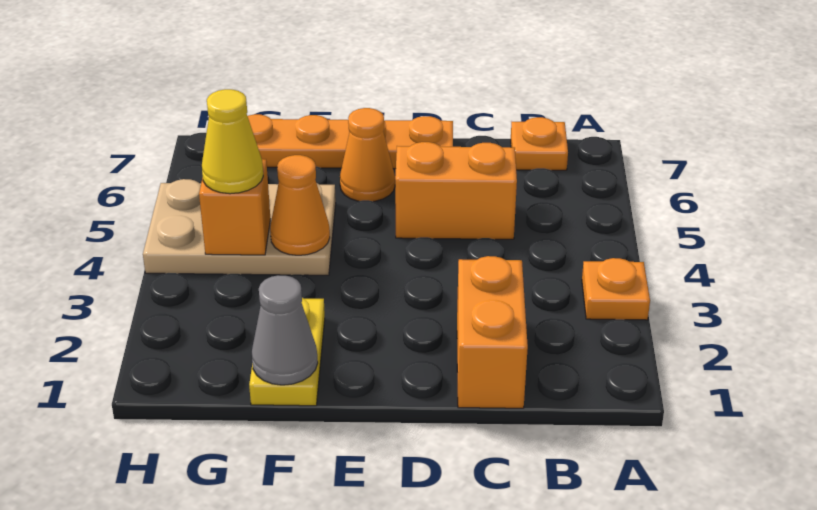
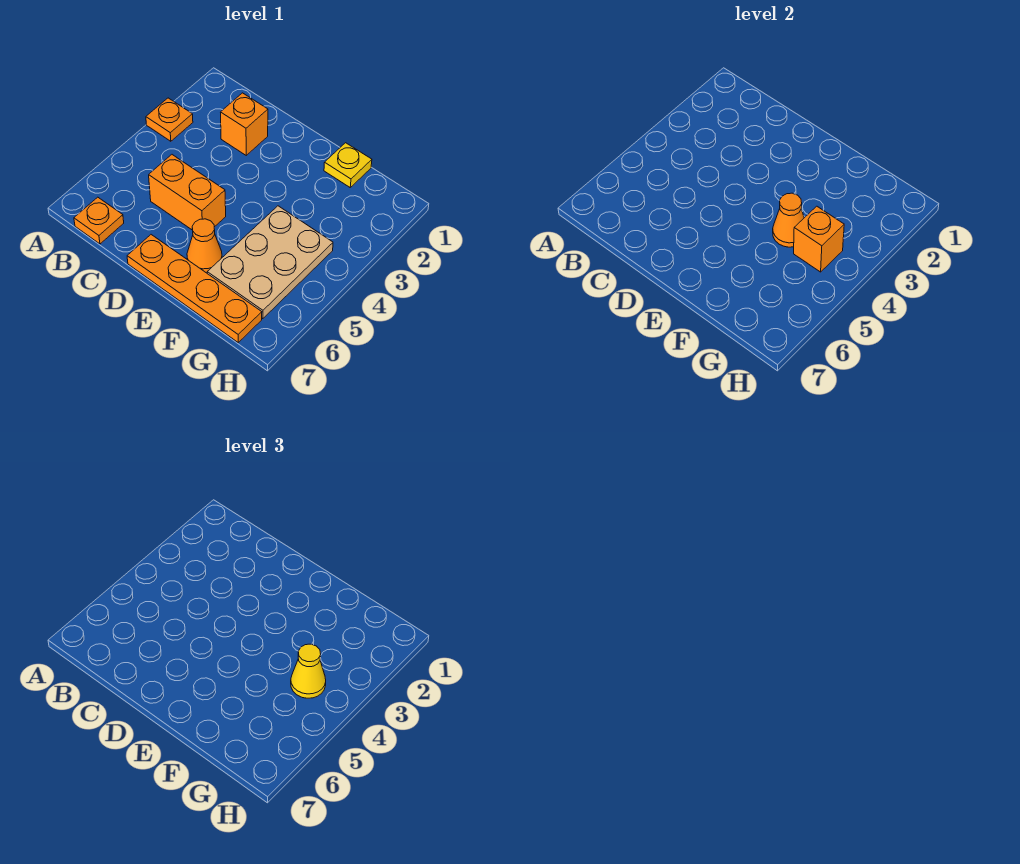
orange brick C1:C2 level 1 -> orange brick C2 level 1
yellow plate F1:F2 level 1 -> yellow plate F1 level 1
grey cone F1 level 2 -> none
tan plate F4:H5 level 1 -> tan plate F4:G6 level 1

